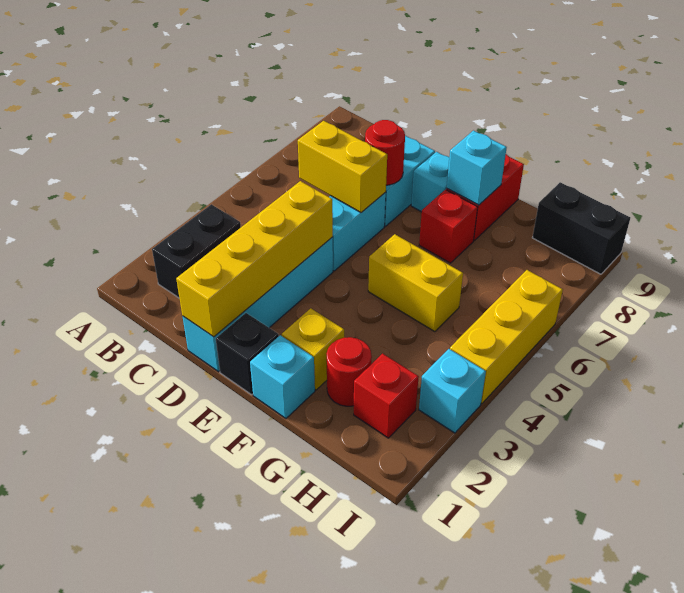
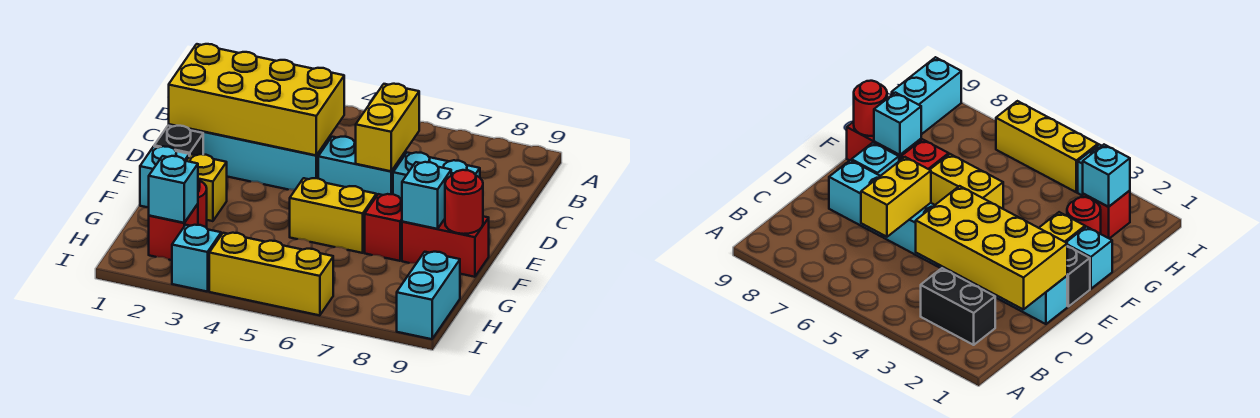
yellow brick D1:D4 level 2 -> yellow brick C1:D4 level 2
red round brick D7 level 2 -> red round brick F9 level 2
yellow brick F5:G5 level 1 -> yellow brick F5:F6 level 1
none -> cyan brick H2 level 2
black brick H9:I9 level 1 -> cyan brick H9:I9 level 1

